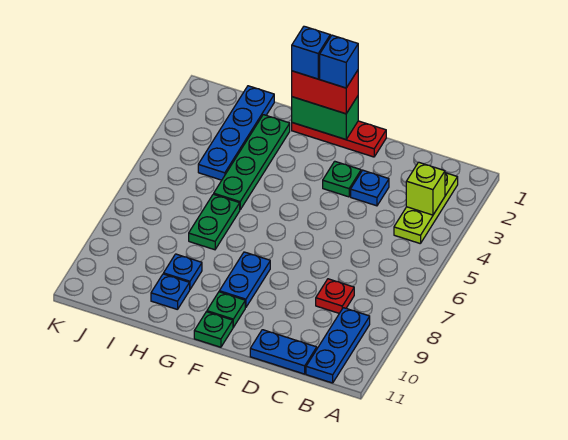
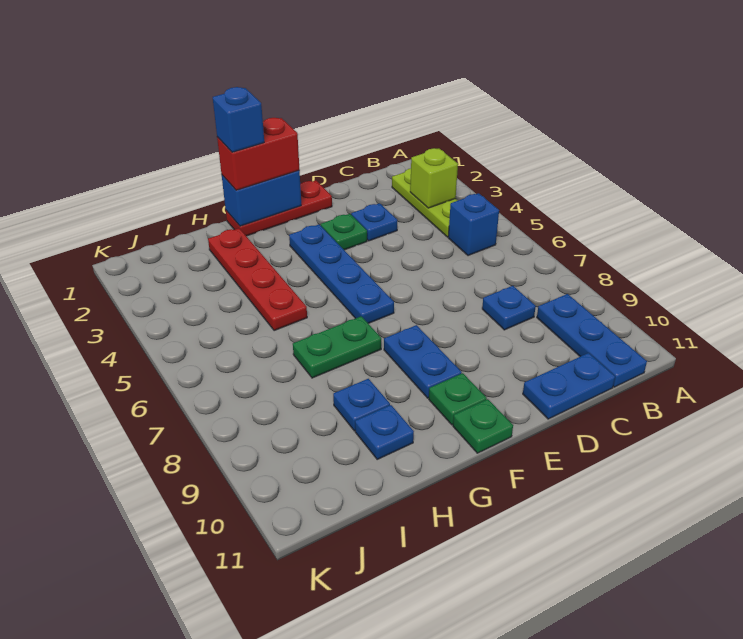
red plate C8 level 1 -> blue plate C8 level 1
green brick F1:G1 level 2 -> blue brick F1:G1 level 2
blue brick F1 level 4 -> blue brick B5 level 1
green plate H2:H5 level 1 -> red plate H2:H5 level 1
green plate H6:H7 level 1 -> green plate G7:H7 level 1
blue plate I1:I4 level 1 -> blue plate F3:F6 level 1

